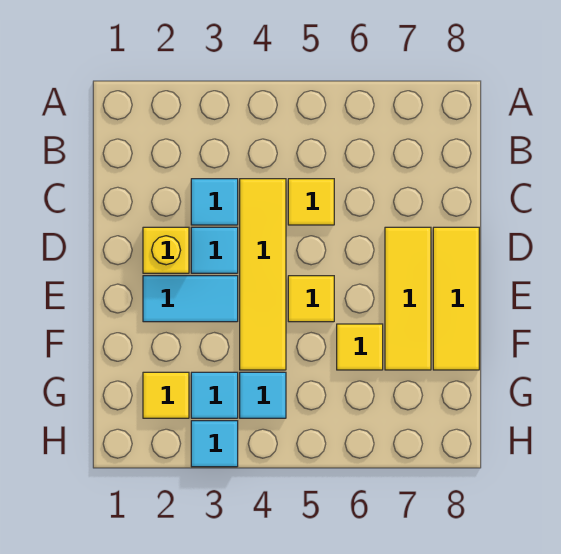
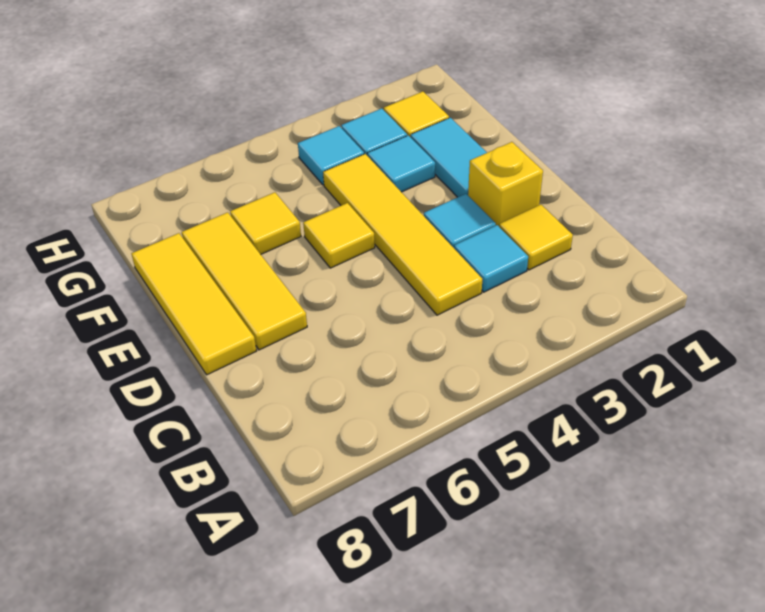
yellow tile C5 level 1 -> yellow tile C2 level 1
cyan tile E2:E3 level 1 -> cyan tile E2:F2 level 1
cyan tile H3 level 1 -> cyan tile F3 level 1

